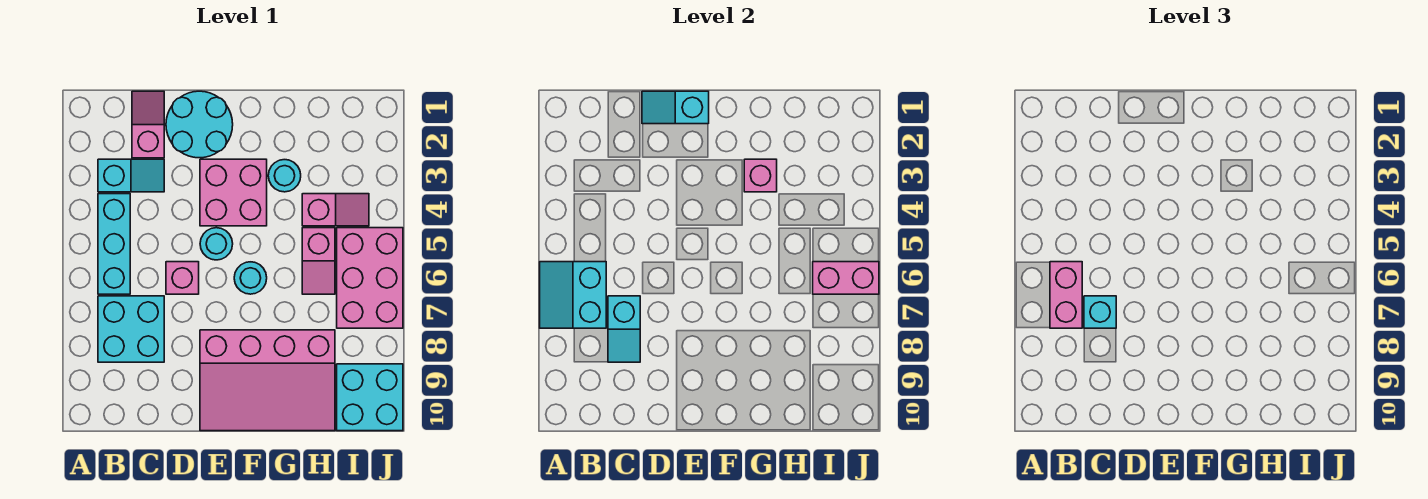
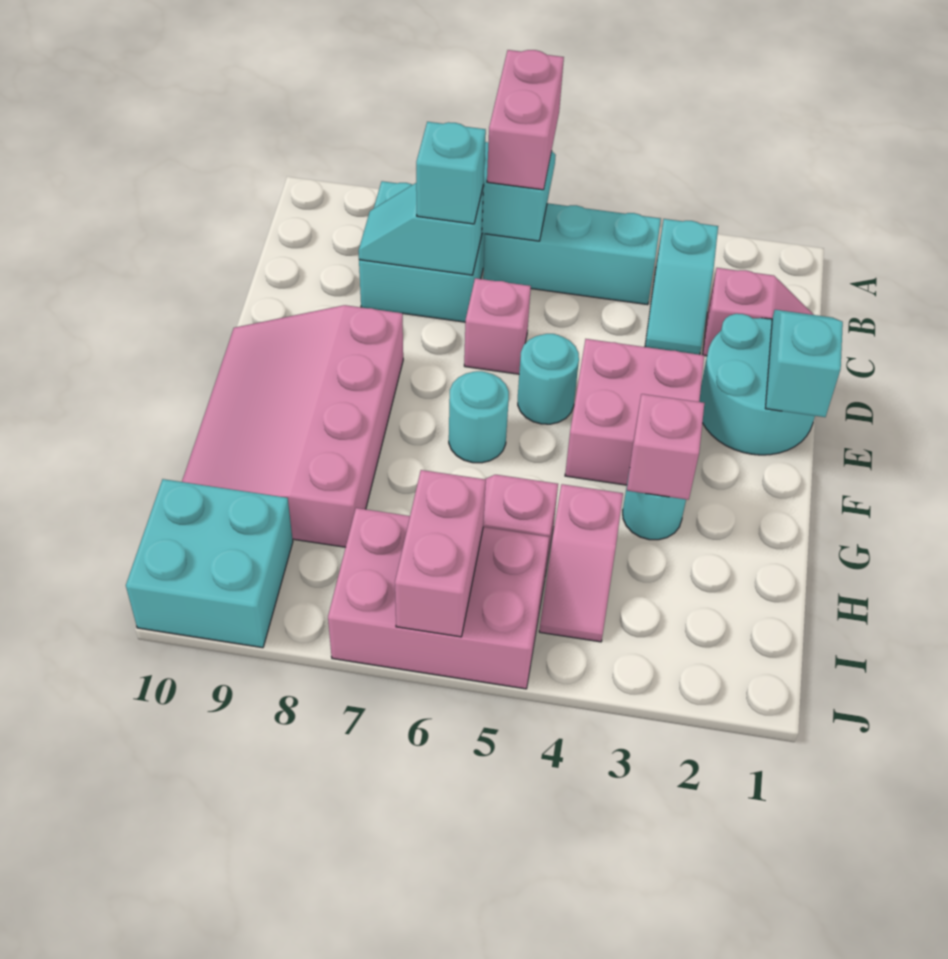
pink brick B6:B7 level 3 -> pink brick A6:B6 level 3

